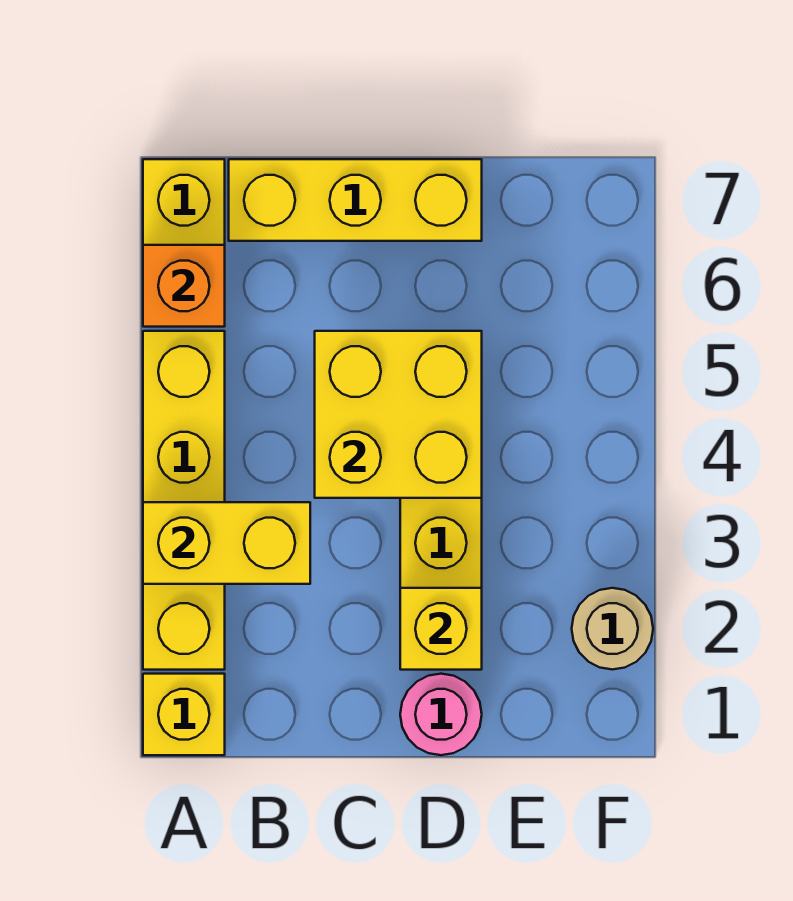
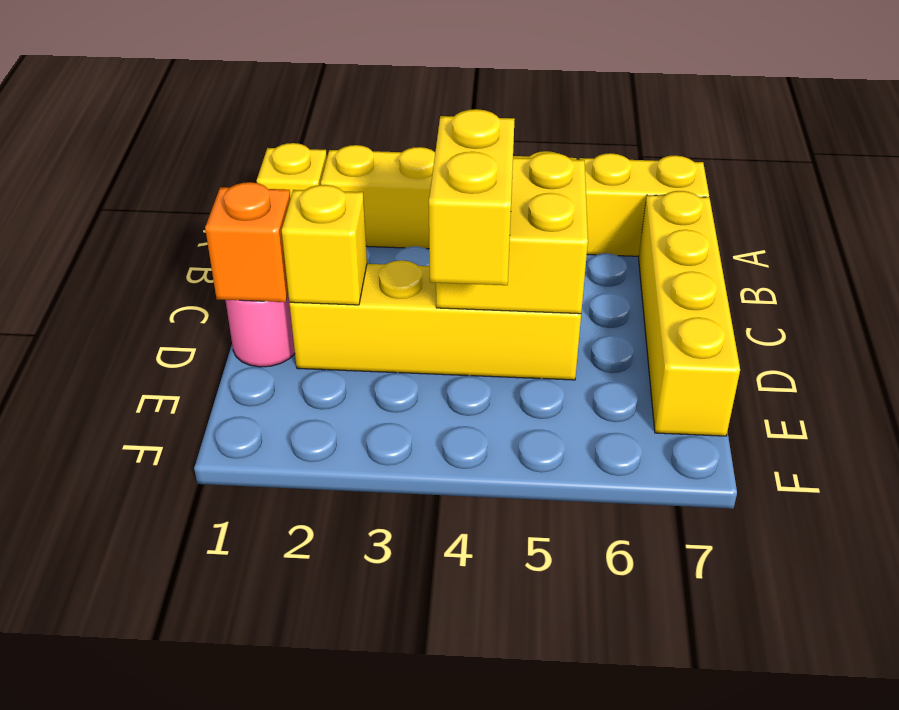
yellow brick A3:B3 level 2 -> yellow brick D4:E4 level 3
orange brick A6 level 2 -> orange brick D1 level 2
yellow brick B7:D7 level 1 -> yellow brick B7:E7 level 1
tan round brick F2 level 1 -> none

